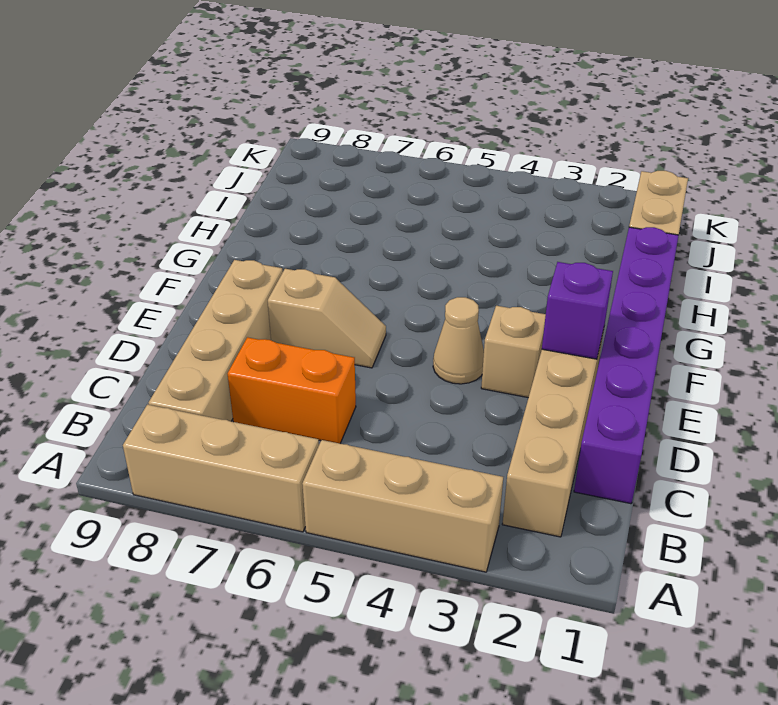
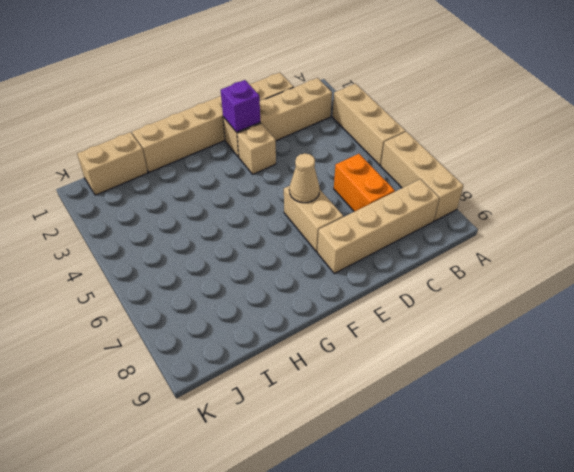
purple brick C1:H1 level 1 -> tan brick C1:H1 level 1
tan cone E4 level 1 -> tan cone E6 level 2
tan slope E6:E7 level 1 top 7 -> tan brick E6:E7 level 1

